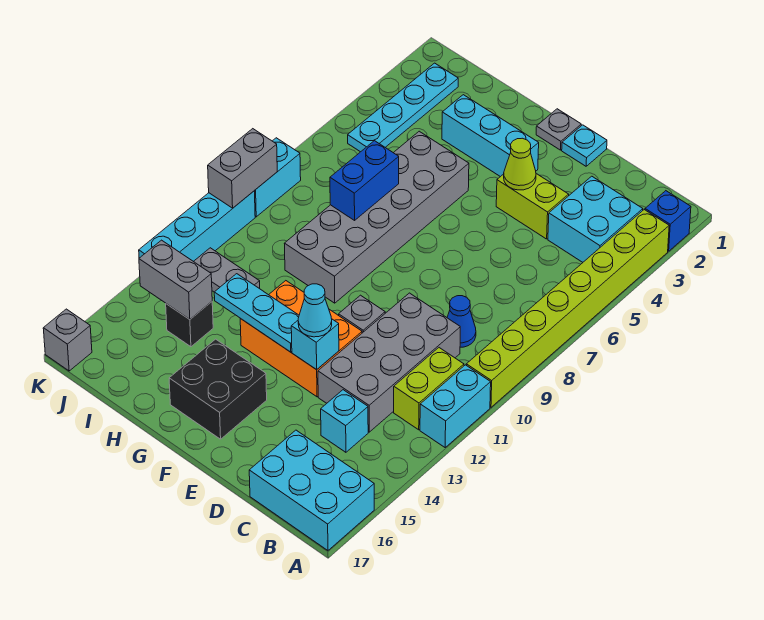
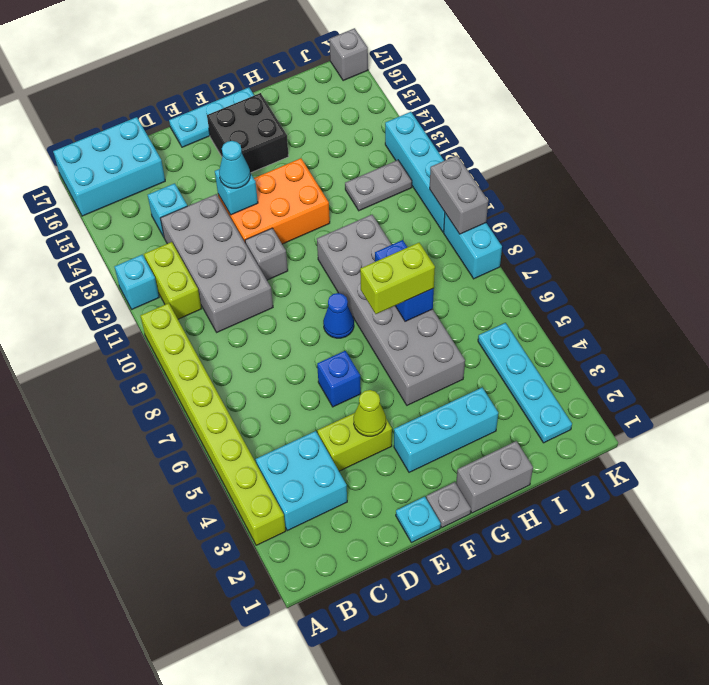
blue brick A2 level 1 -> blue brick E6 level 1
cyan brick A11:A12 level 1 -> cyan brick A12 level 1
blue cone C9 level 1 -> blue cone F8 level 1
cyan plate F13:H13 level 2 -> cyan plate E17:G17 level 1
none -> lime brick G7:H7 level 3
black brick I14 level 1 -> none
grey brick I14:J14 level 2 -> grey brick G1:H1 level 1

